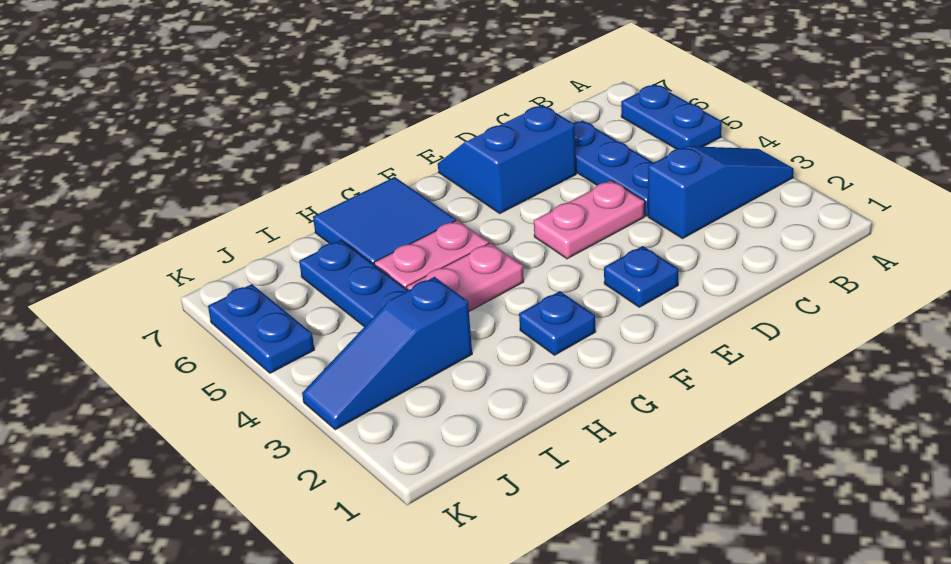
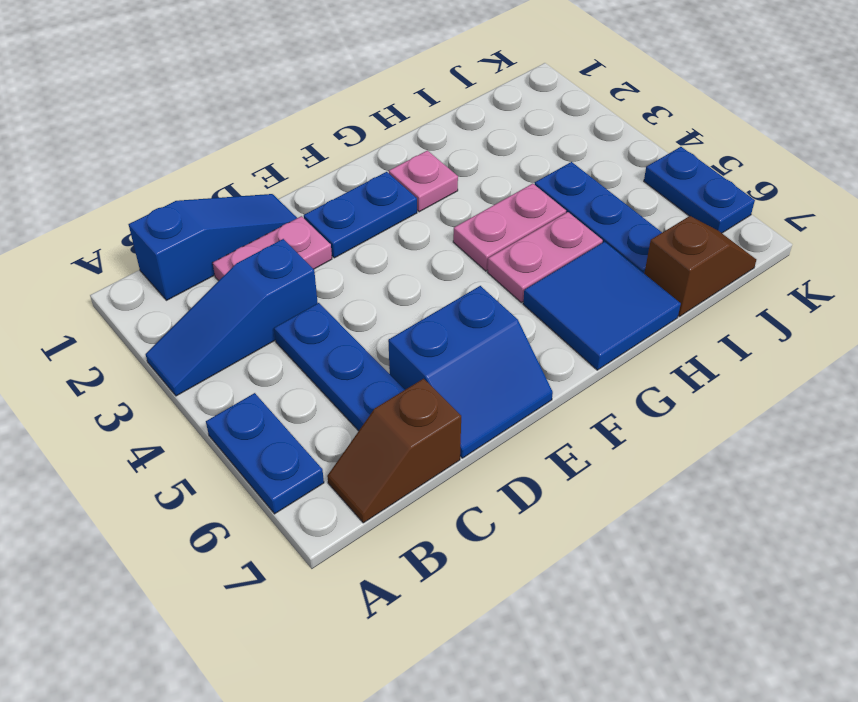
none -> brown slope B7:C7 level 1 top C
pink plate D4:E4 level 1 -> pink plate C2:D2 level 1
blue plate E2 level 1 -> blue plate E2:F2 level 1
blue plate G2 level 1 -> pink plate G2 level 1
blue slope I3:K3 level 1 top I -> blue slope B1:D1 level 1 top B
none -> brown slope I7:J7 level 1 top I

